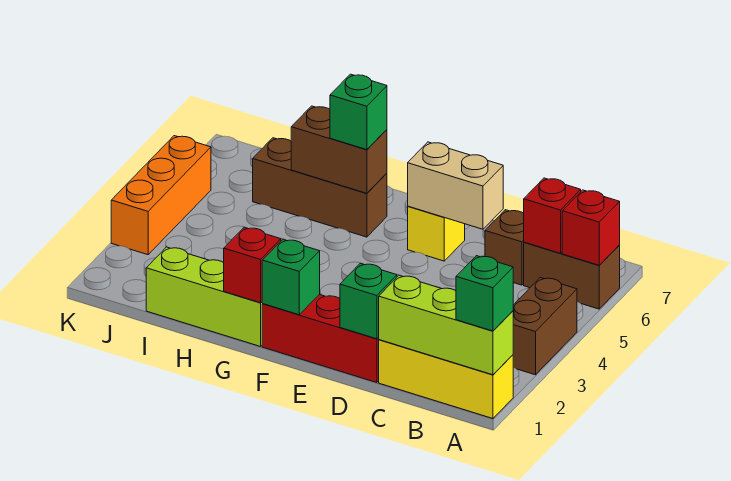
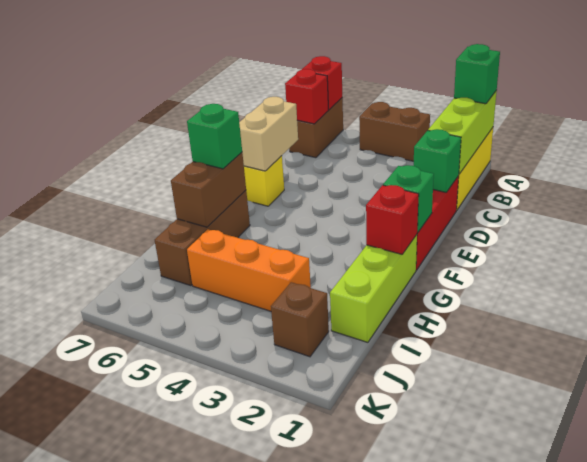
brown brick C6 level 1 -> brown brick J2 level 1
orange brick K3:K5 level 1 -> orange brick I3:I5 level 1

